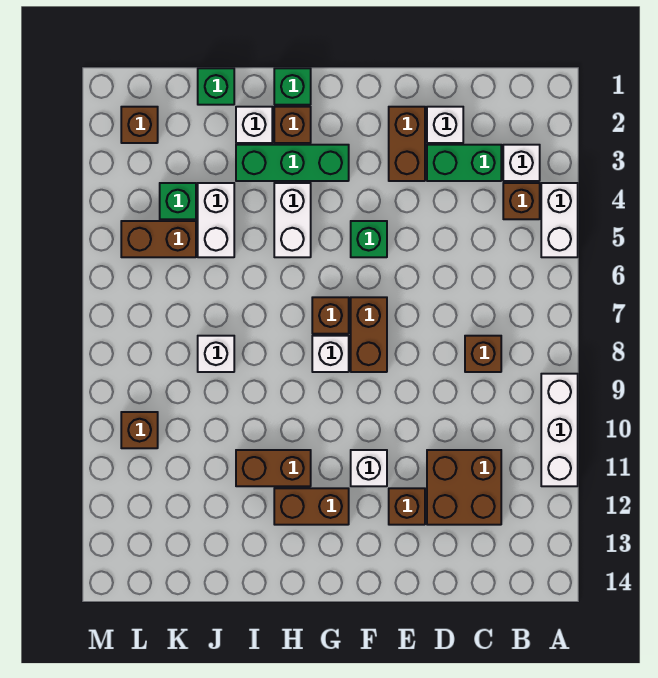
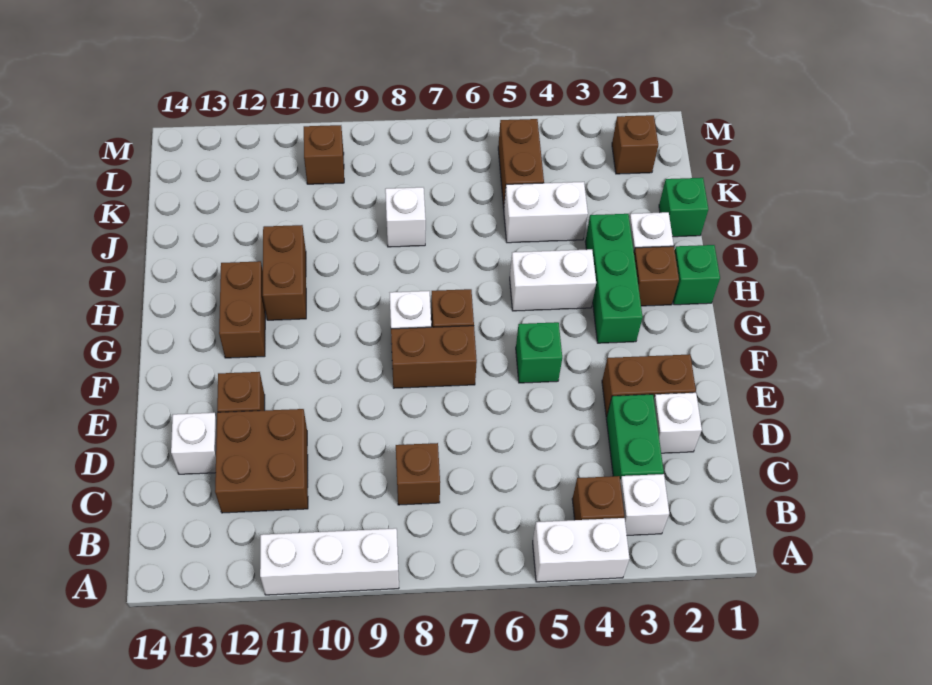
white brick F11 level 1 -> white brick D13 level 1
green brick K4 level 1 -> none

